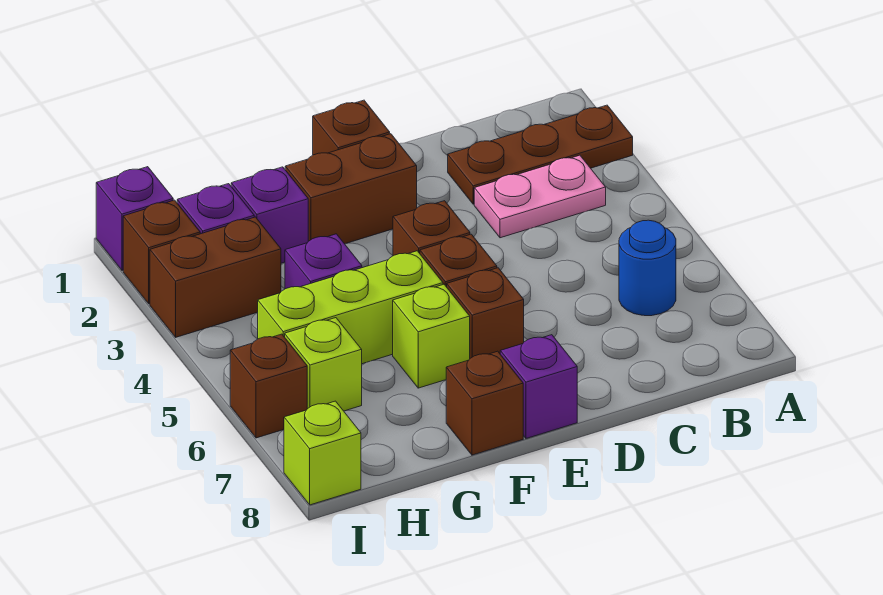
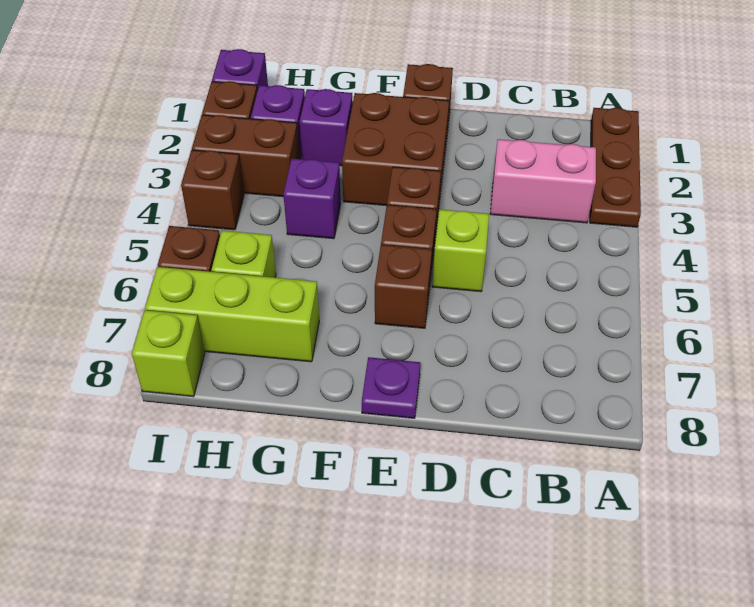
brown plate A2:C2 level 1 -> brown plate A1:A3 level 1
pink plate B3:C3 level 1 -> pink brick B3:C3 level 1
blue round brick B6 level 1 -> none
brown brick E2:F2 level 1 -> brown brick E2:F3 level 1
purple brick E8 level 1 -> purple plate E8 level 1
lime brick F5:H5 level 1 -> lime brick G7:I7 level 1
lime brick F6 level 1 -> lime brick D5 level 1
brown brick F8 level 1 -> brown brick I4 level 1

